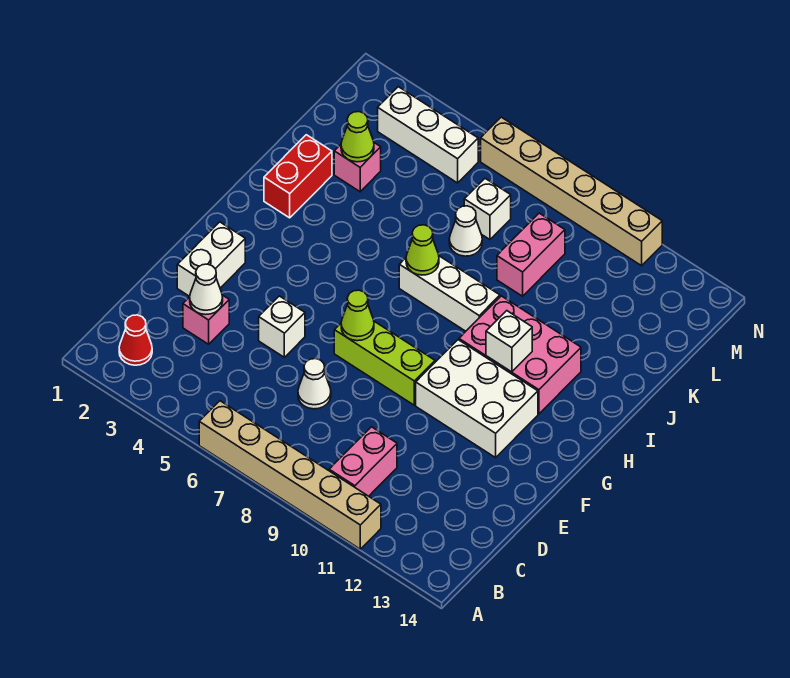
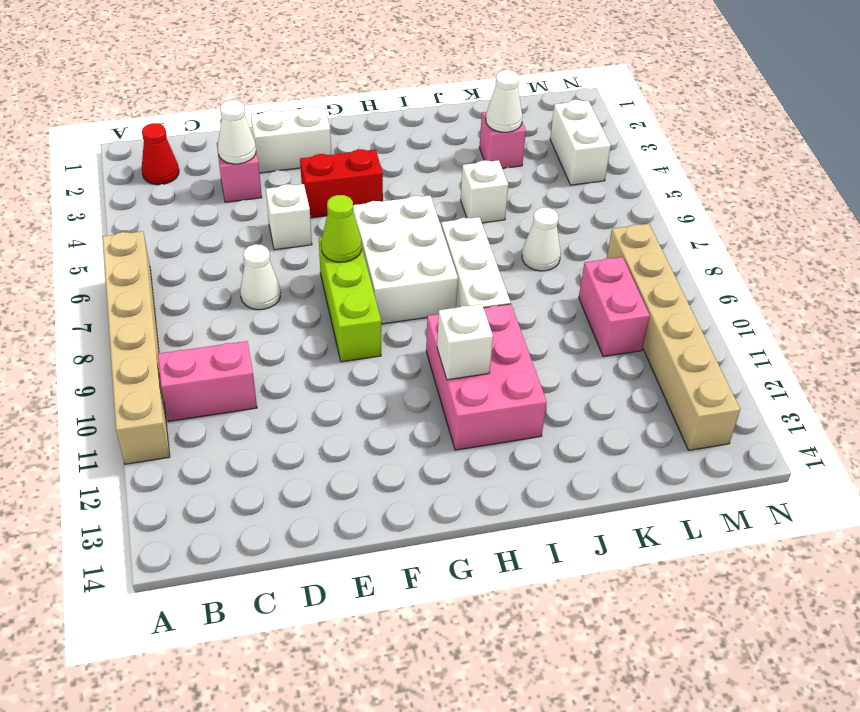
white brick F10:G12 level 1 -> white brick G6:H8 level 1
red brick I2:J2 level 1 -> red brick F4:G4 level 1
lime cone I7 level 2 -> none
lime cone K3 level 2 -> white cone K3 level 2
pink brick K9:L9 level 1 -> pink brick L9:L10 level 1
white brick L7 level 1 -> white brick J5 level 1
white brick M3:M5 level 1 -> white brick M3:M4 level 1
tan brick N6:N11 level 1 -> tan brick M8:M13 level 1

